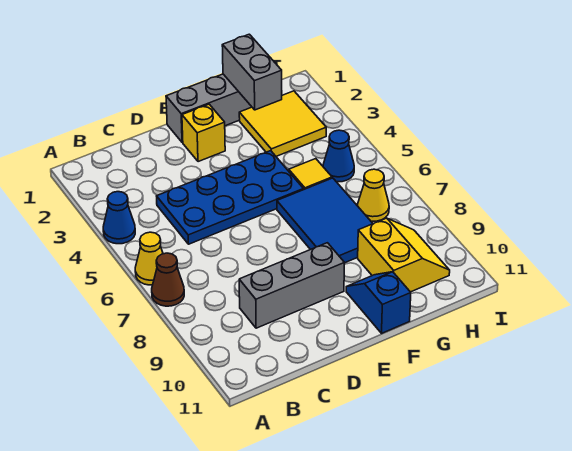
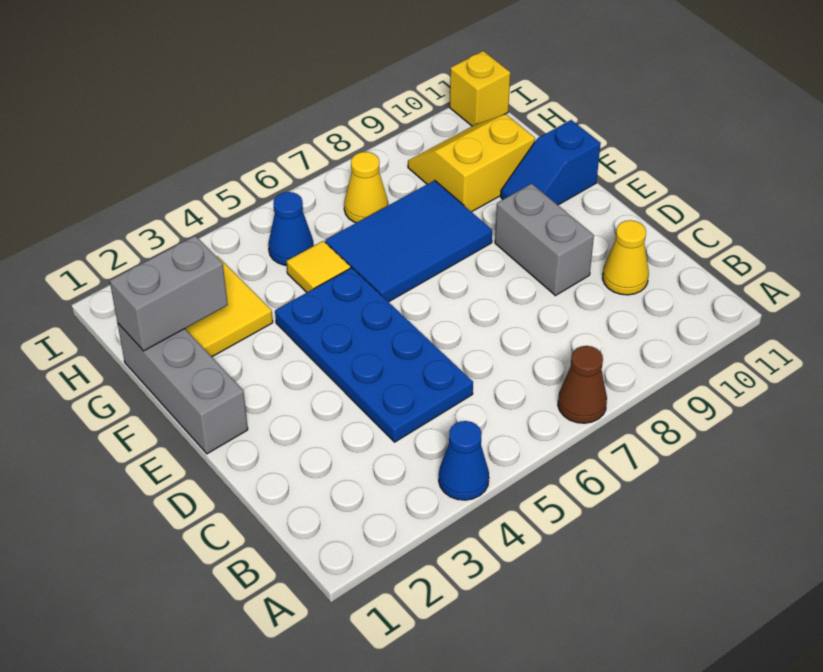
yellow cone A6 level 1 -> yellow cone C10 level 1
grey brick C9:E9 level 1 -> grey brick D9:E9 level 1
yellow brick E2 level 1 -> yellow brick I11 level 1

